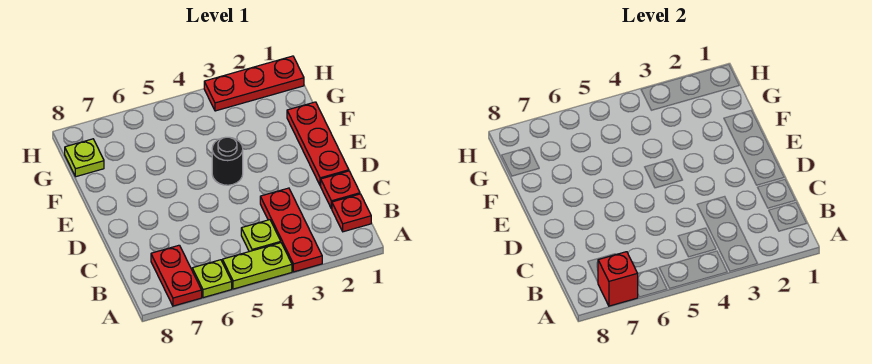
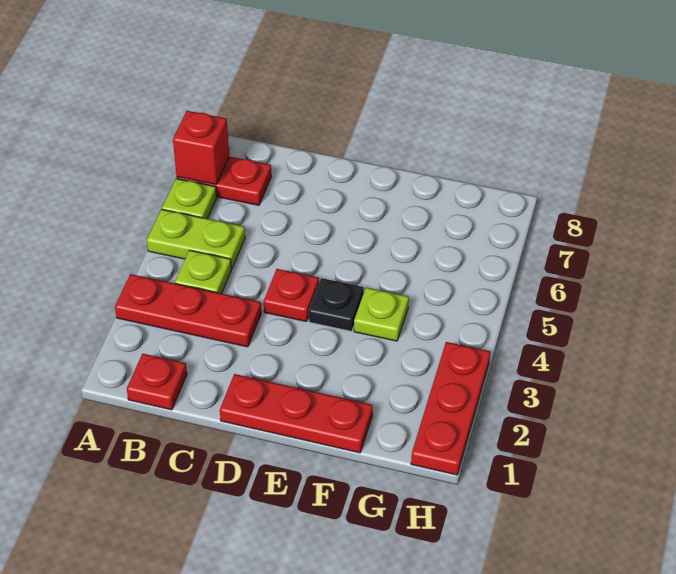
lime plate A4:A5 level 1 -> lime plate A5:B5 level 1
red plate C1 level 1 -> red plate D4 level 1
black round brick E4 level 1 -> black plate E4 level 1
lime plate G8 level 1 -> lime plate F4 level 1

